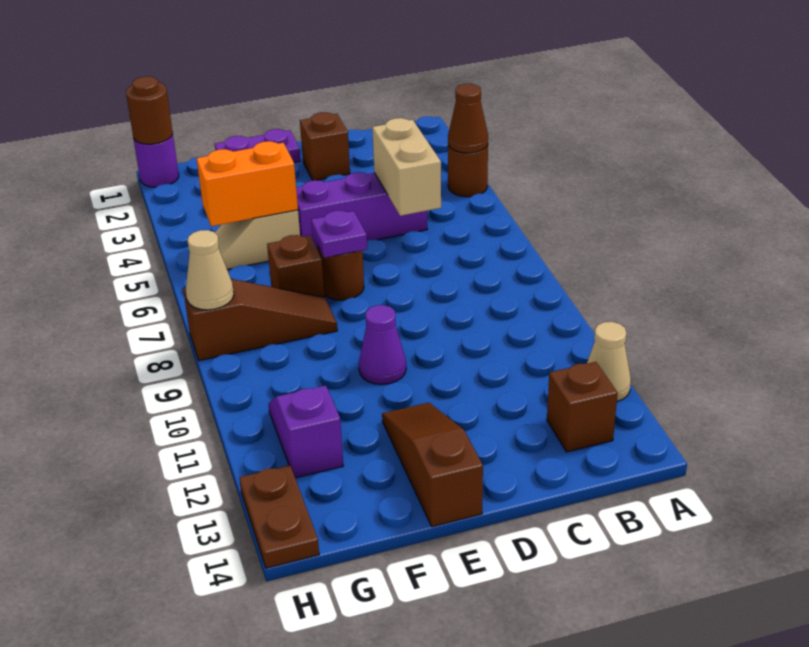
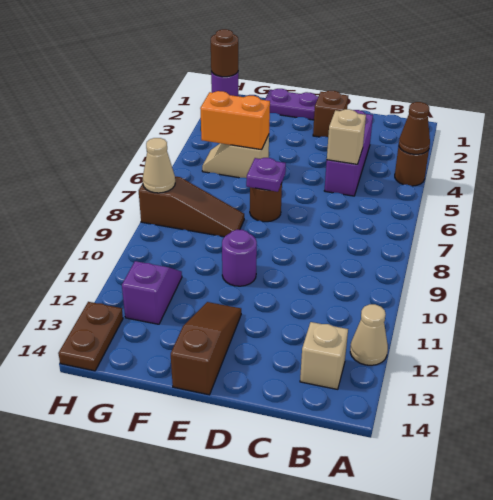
brown brick B13 level 1 -> tan brick B13 level 1
purple brick C5:E5 level 1 -> purple brick C3:C5 level 1
tan brick C5:C6 level 2 -> tan brick C5 level 2
purple cone E10 level 1 -> purple round brick E10 level 1
brown brick F7 level 1 -> none

